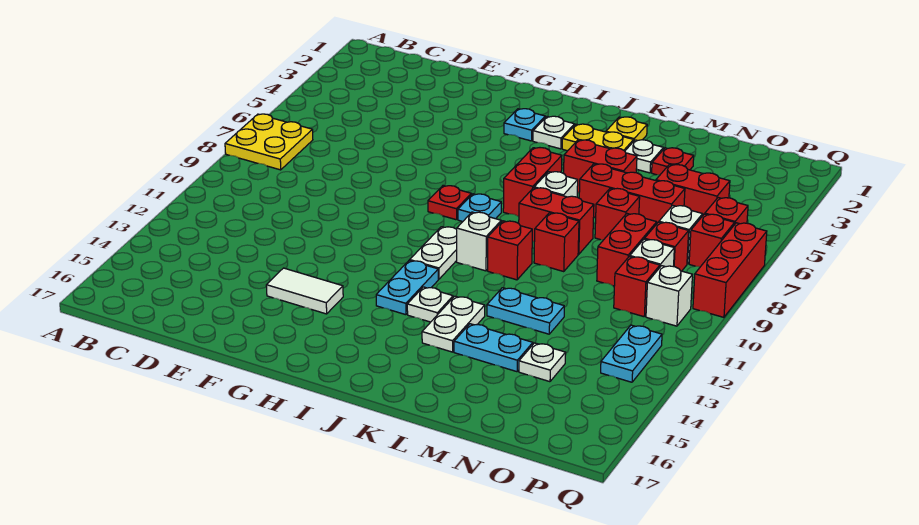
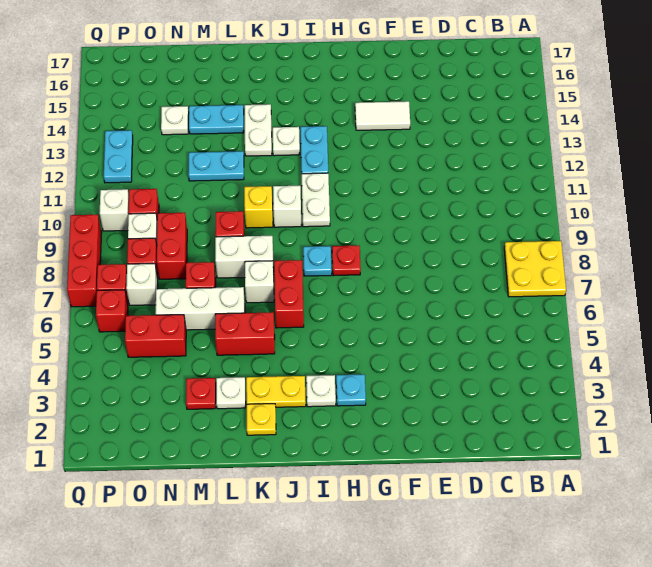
red brick K8:L8 level 1 -> white brick K8:L8 level 1
red brick K10 level 1 -> yellow brick K10 level 1
red brick L6:N6 level 1 -> white brick L6:N6 level 1

